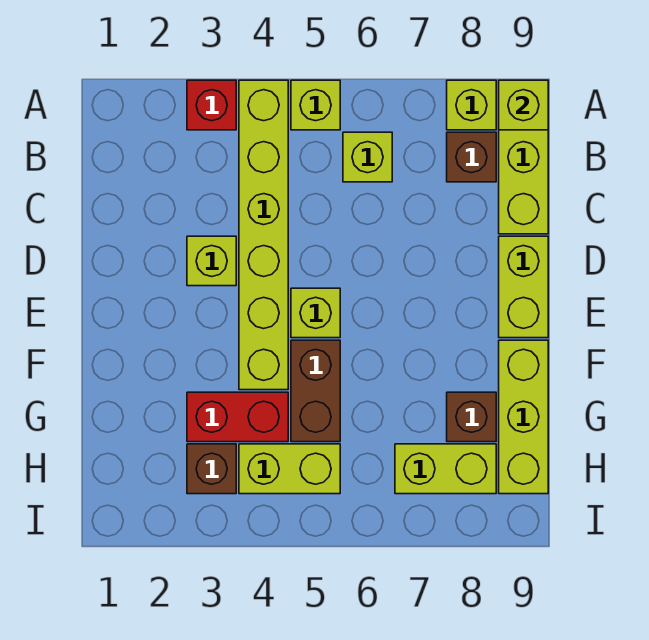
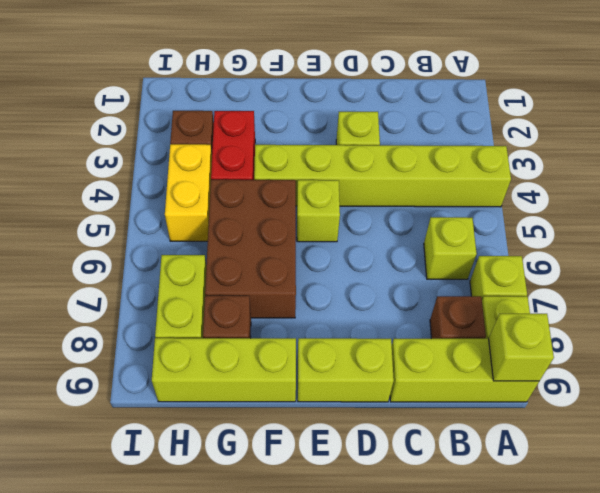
red brick A3 level 1 -> none
lime brick A5 level 1 -> lime brick A7 level 1
brown brick F5:G5 level 1 -> brown brick F5:G7 level 1
lime brick H4:H5 level 1 -> yellow brick H4:H5 level 1

